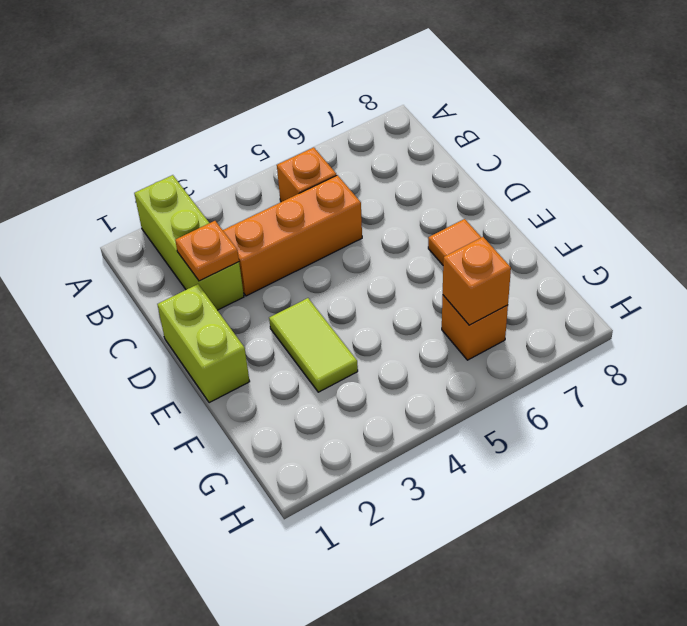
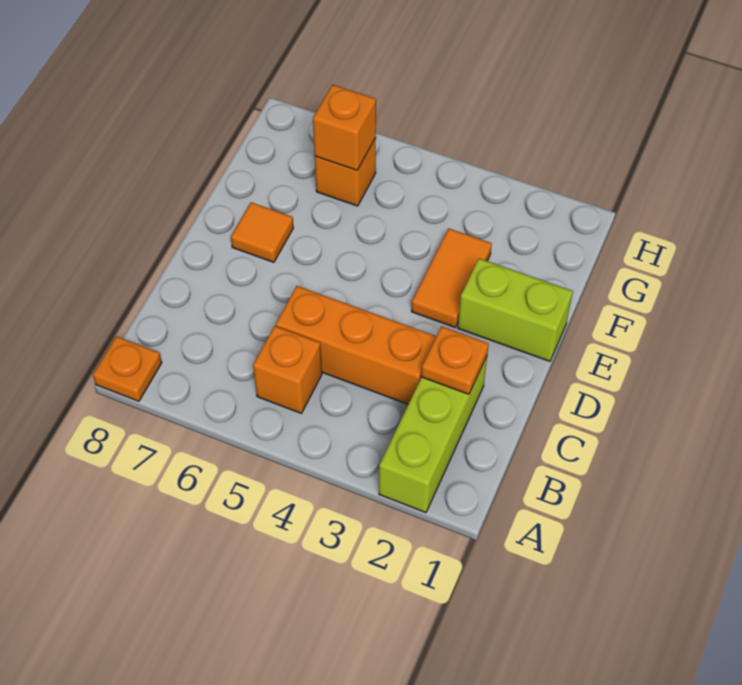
none -> orange plate A8 level 1
lime brick D1:E1 level 1 -> lime brick E1:E2 level 1
lime tile E3:F3 level 1 -> orange tile E3:F3 level 1

